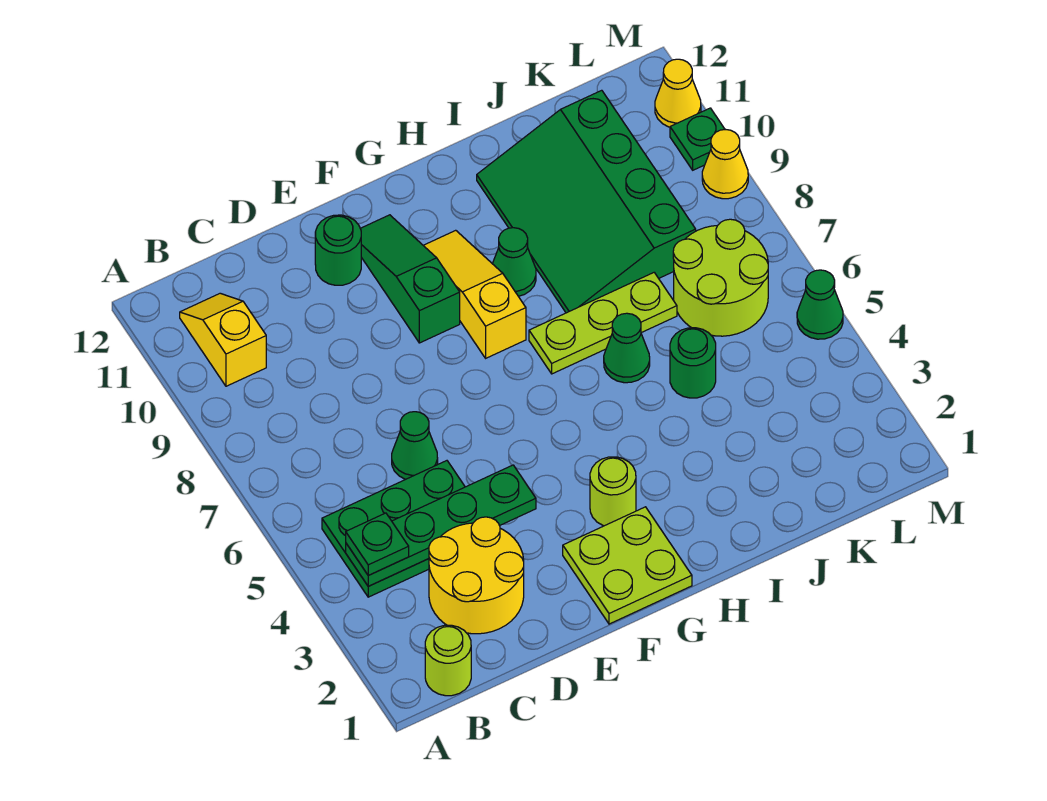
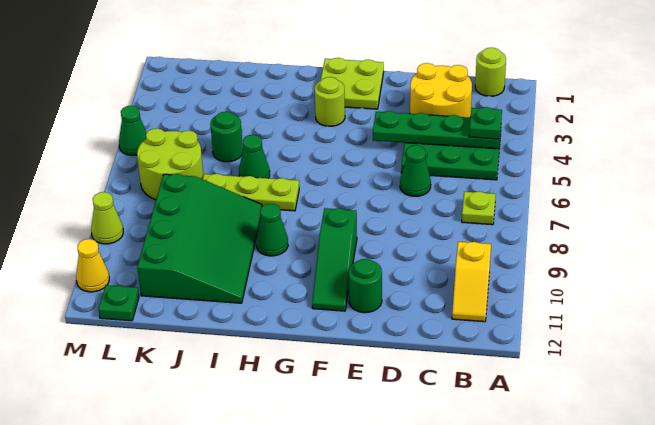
none -> lime plate B7 level 1
yellow slope G8:G10 level 1 top 8 -> none
yellow cone M9 level 1 -> lime cone M9 level 1
green plate M10 level 1 -> green plate L12 level 1

